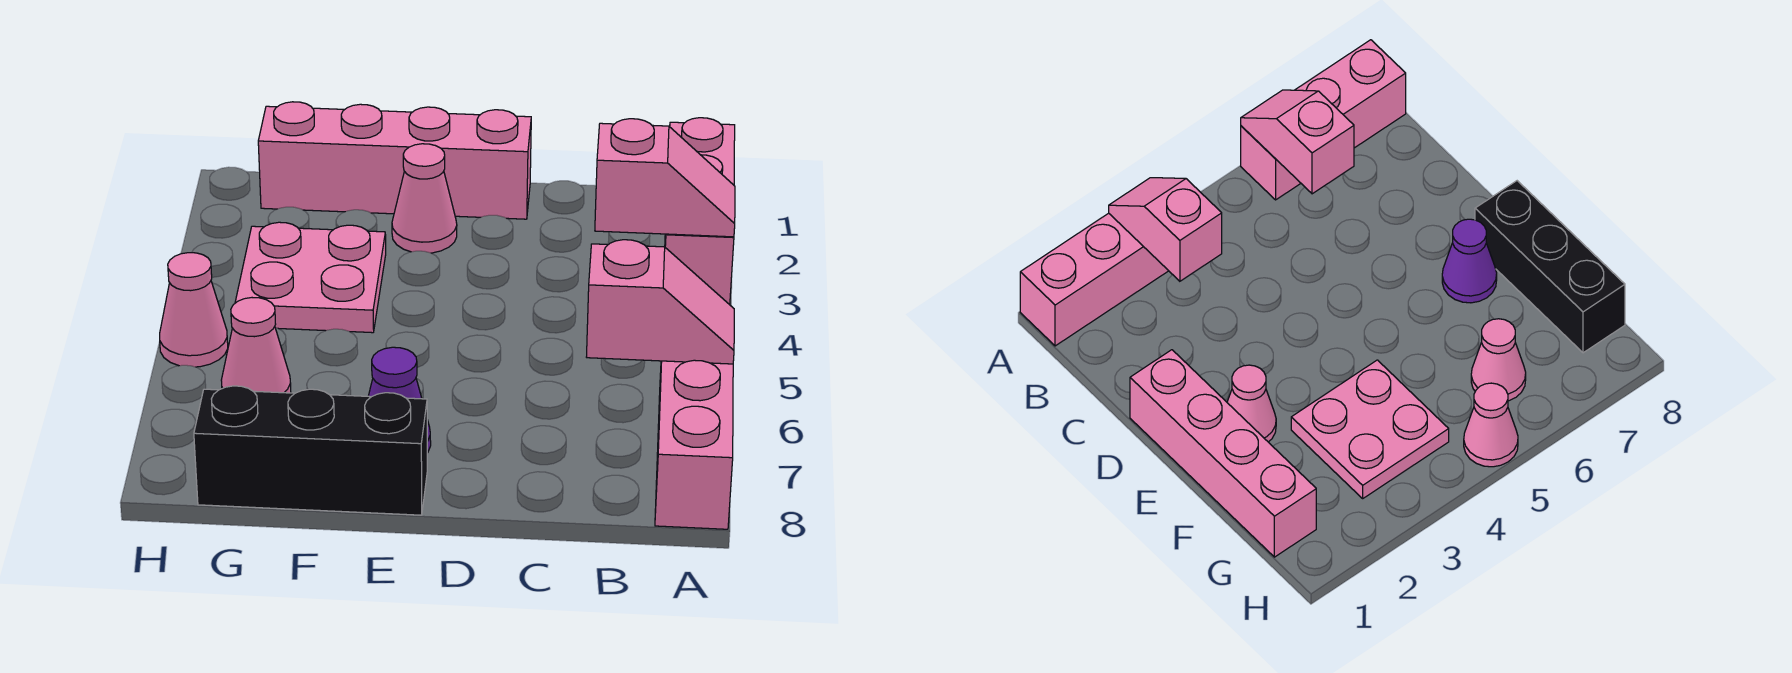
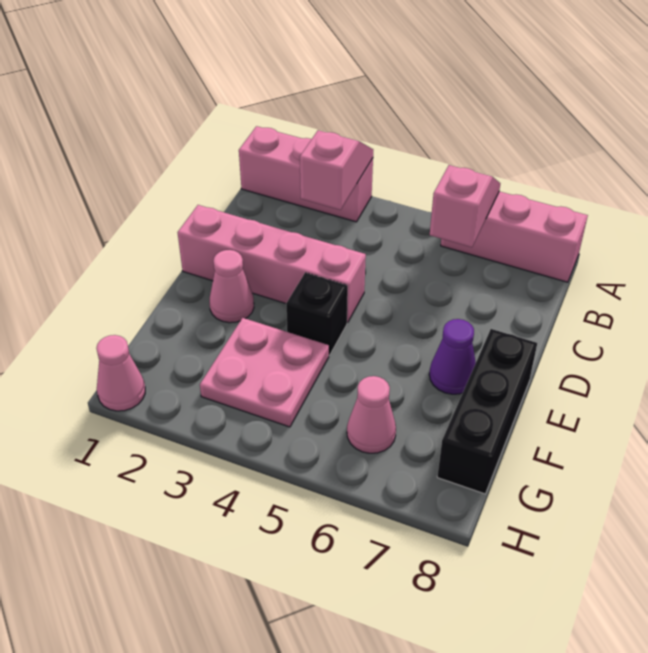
pink brick D1:G1 level 1 -> pink brick D1:D4 level 1
none -> black brick E4 level 1
pink cone H5 level 1 -> pink cone H1 level 1

